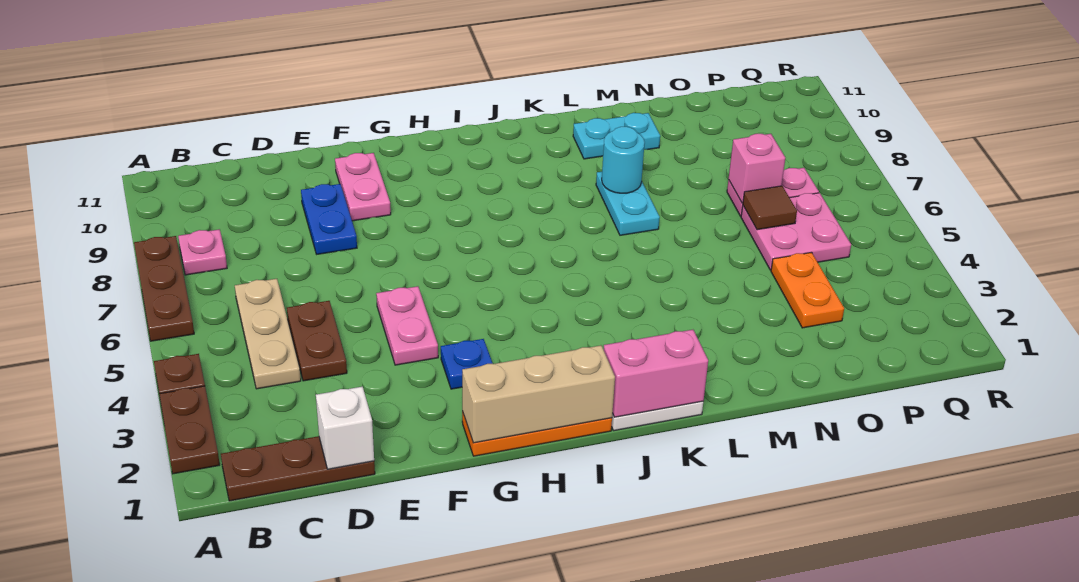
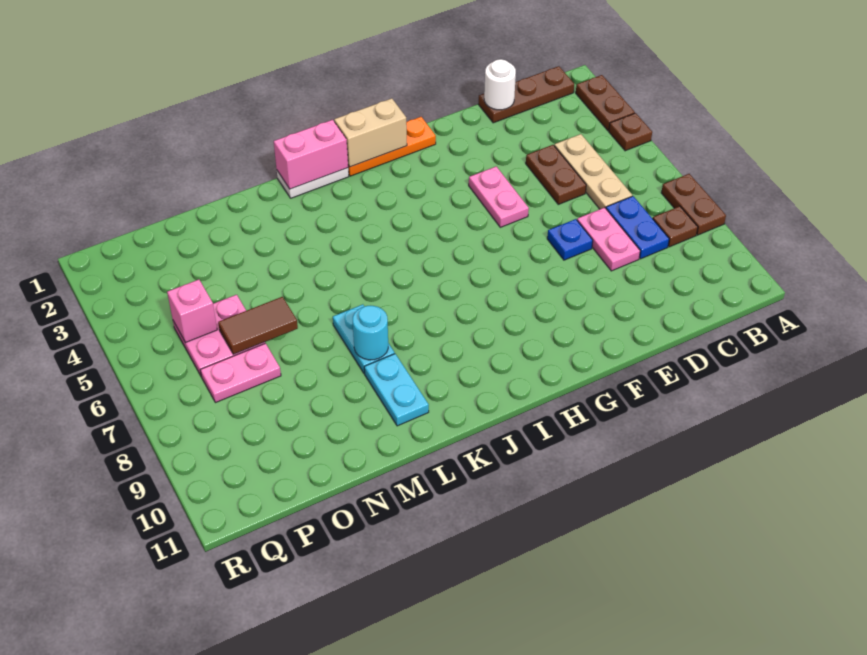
brown plate A6:A8 level 1 -> brown plate A7:A8 level 1
pink plate B8 level 1 -> brown plate B8 level 1
white brick D1 level 2 -> white round brick D1 level 2
blue plate E8:E9 level 1 -> blue plate C7:C8 level 1
pink plate F9:F10 level 1 -> pink plate D7:D8 level 1
tan brick G1:I1 level 2 -> tan brick H1:I1 level 2
blue plate G3 level 1 -> blue plate E7 level 1
cyan plate L10:M10 level 1 -> cyan plate L9:L10 level 1
orange plate O3:O4 level 1 -> none
brown tile O6 level 2 -> brown tile N6:O6 level 2
pink brick O7 level 2 -> pink brick P5 level 2

